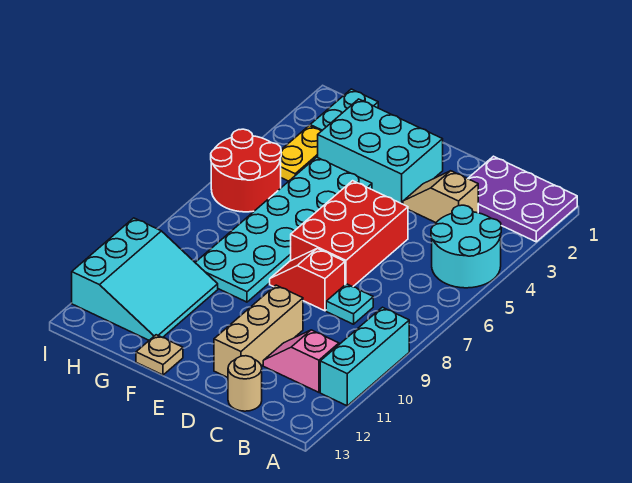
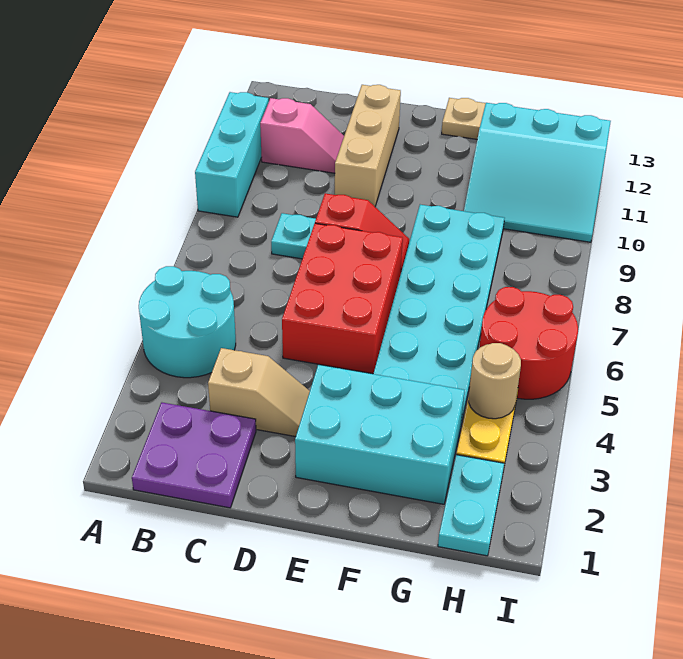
purple plate A1:C2 level 1 -> purple plate B1:C2 level 1
tan round brick C13 level 1 -> tan round brick H4 level 2
cyan slope G10:I12 level 1 top I -> cyan slope G10:I12 level 1 top 12

